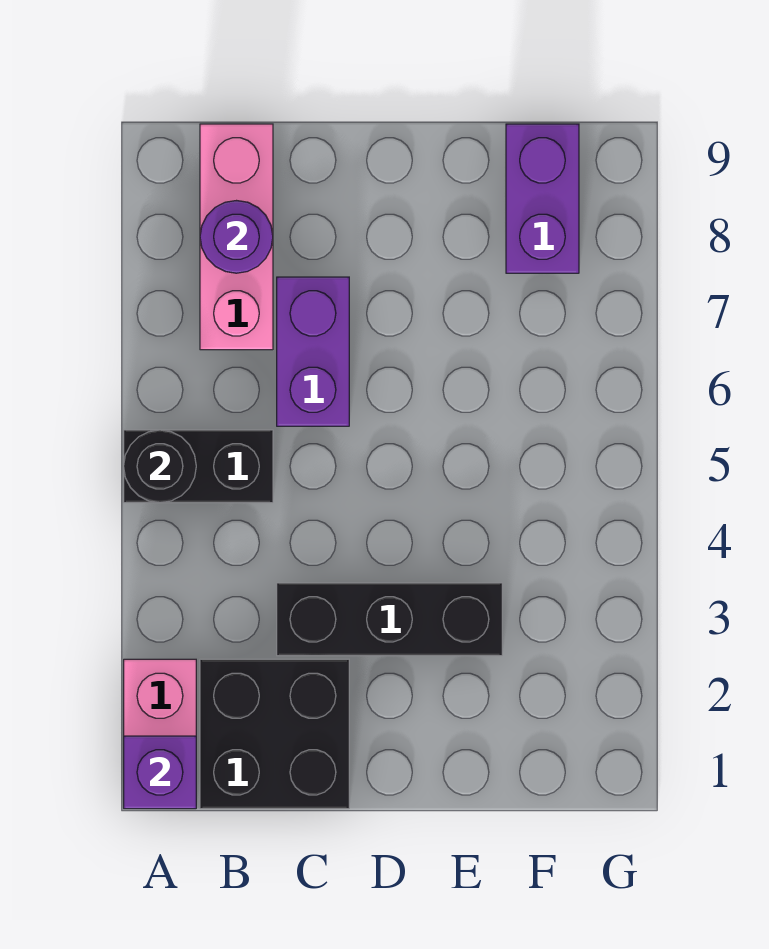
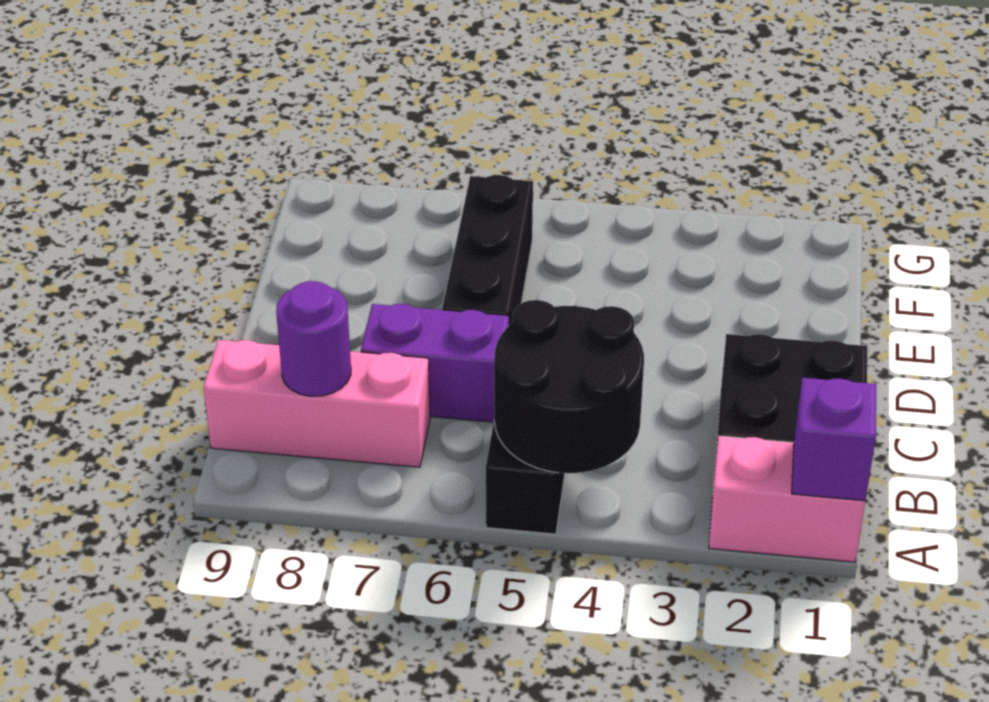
black round brick A5 level 2 -> black round brick A4:B5 level 2
black brick C3:E3 level 1 -> black brick D6:F6 level 1
purple brick F8:F9 level 1 -> none

